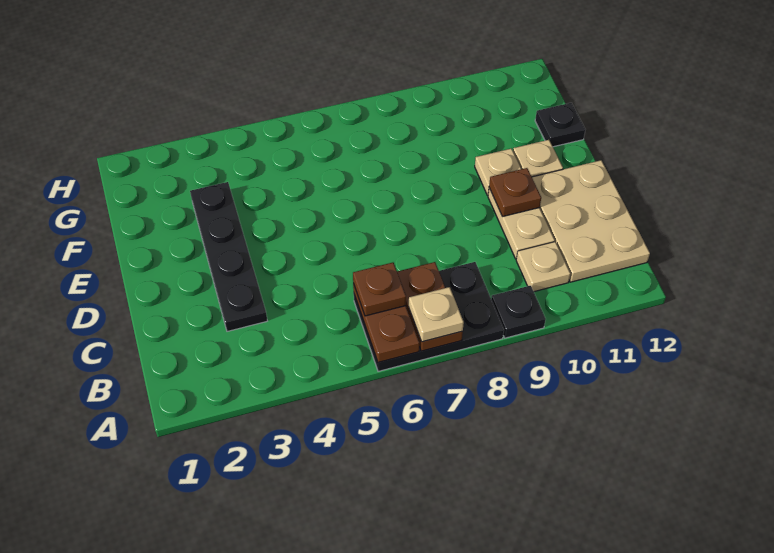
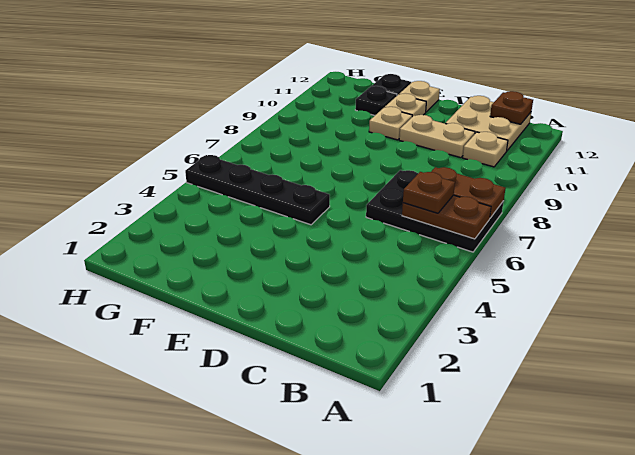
black plate A6:B8 level 1 -> black plate A6:C7 level 1
tan plate A7 level 3 -> tan plate E12 level 1
black plate A9 level 1 -> black plate F11 level 1
tan plate B11:D12 level 1 -> tan plate B11:C12 level 1
black plate C3:F3 level 1 -> black plate E5:H5 level 1
brown plate D10 level 2 -> brown plate B12 level 2

